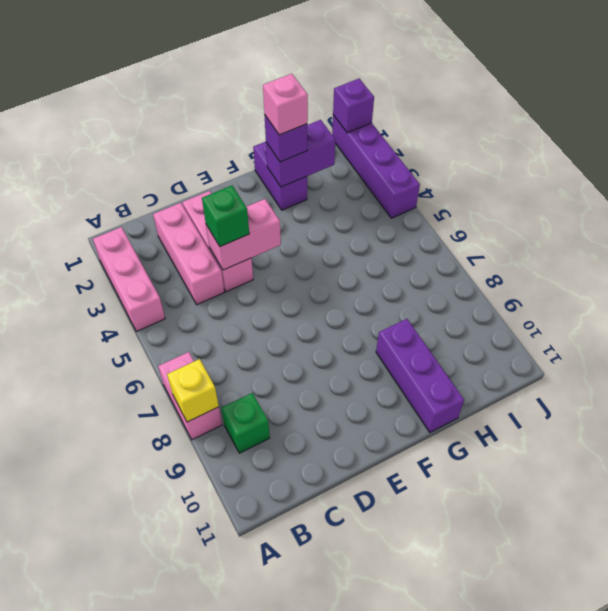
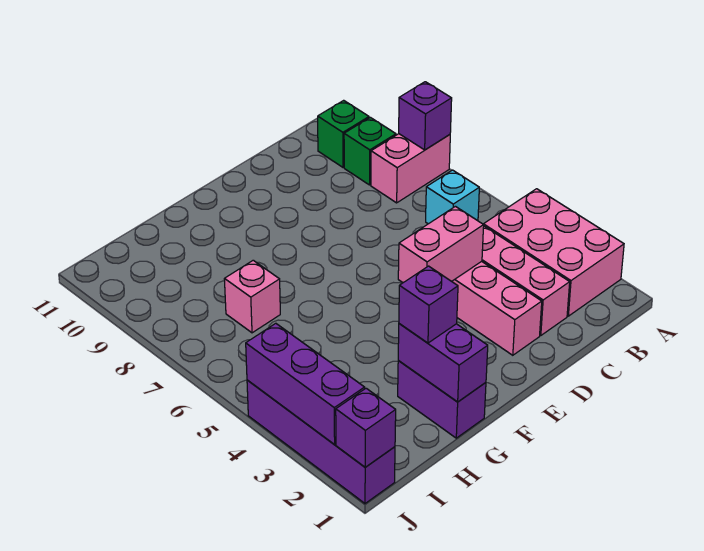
pink brick A2:A4 level 1 -> pink brick A2:B4 level 1
pink brick A7:A8 level 1 -> pink brick A8:B8 level 1
yellow brick A8 level 2 -> purple brick A8 level 2
none -> cyan brick B6 level 1
green brick D4 level 3 -> green brick B10 level 1
purple brick G2:H2 level 2 -> purple brick G1:G2 level 2
pink brick G2 level 4 -> pink brick H7 level 1
purple brick G9:G11 level 1 -> purple brick J2:J4 level 2

